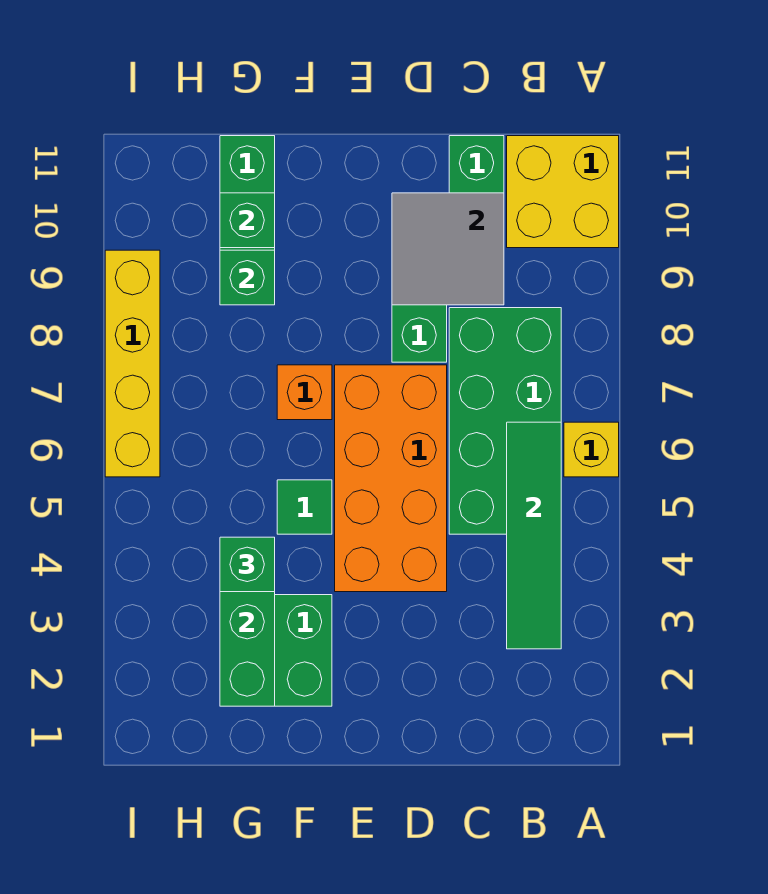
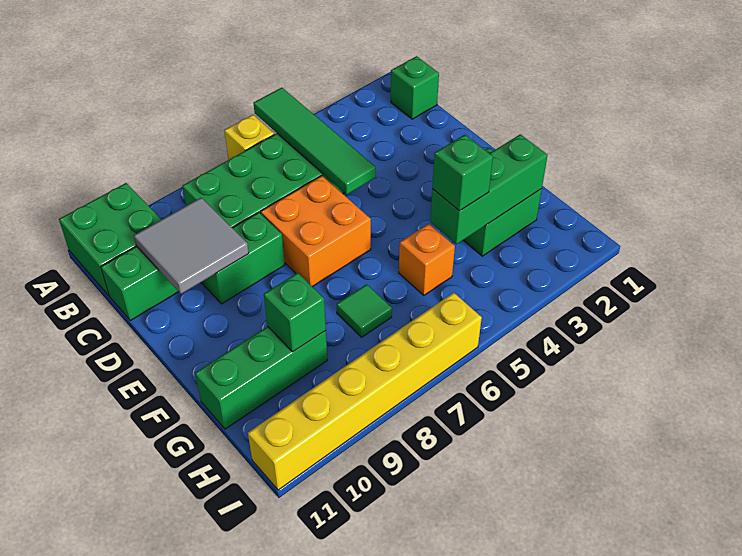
yellow brick A10:B11 level 1 -> green brick A10:B11 level 1
green tile B3:B6 level 2 -> green tile A5:D5 level 2
orange brick D4:E7 level 1 -> orange brick D6:E7 level 1
green tile F5 level 1 -> green tile G7 level 1
orange brick F7 level 1 -> orange brick G5 level 1
green brick G10 level 2 -> green brick B1 level 1
yellow brick I6:I9 level 1 -> yellow brick I6:I11 level 1

